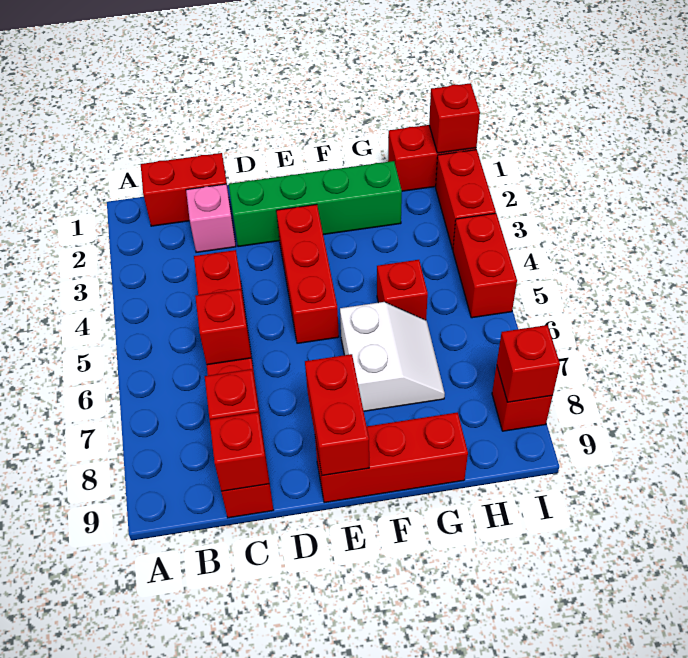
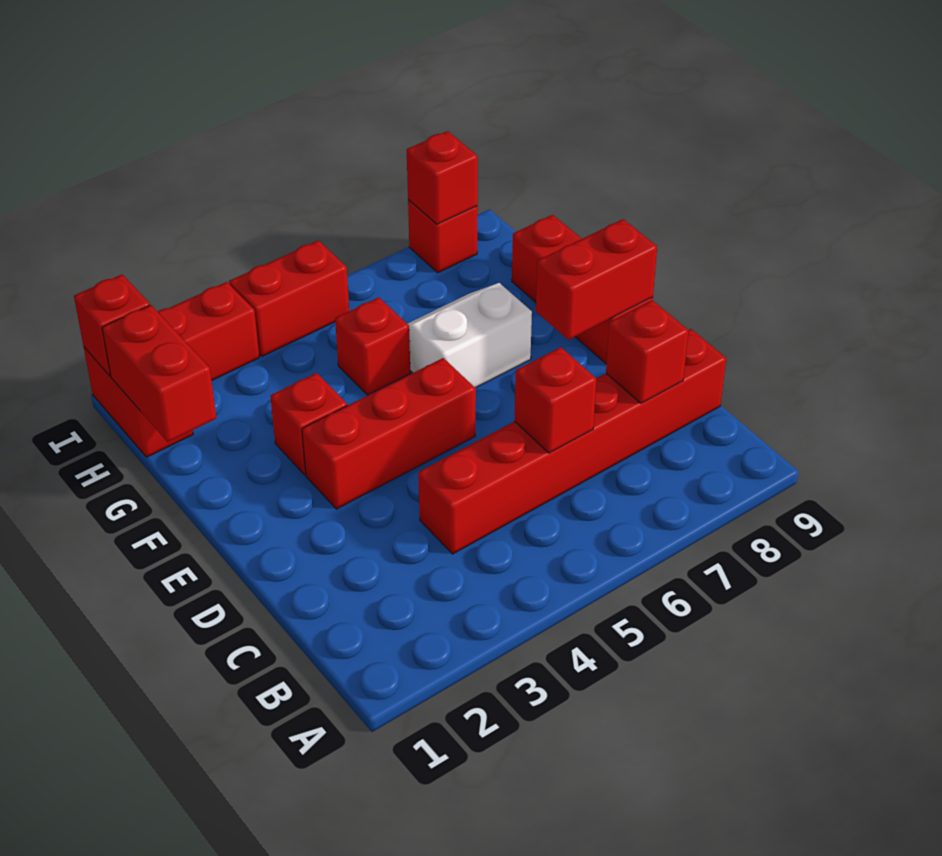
red brick B1:C1 level 1 -> red brick G1:H1 level 2
pink brick C2 level 1 -> none
red brick C9 level 2 -> red brick F3 level 1
green brick D2:G2 level 1 -> none

